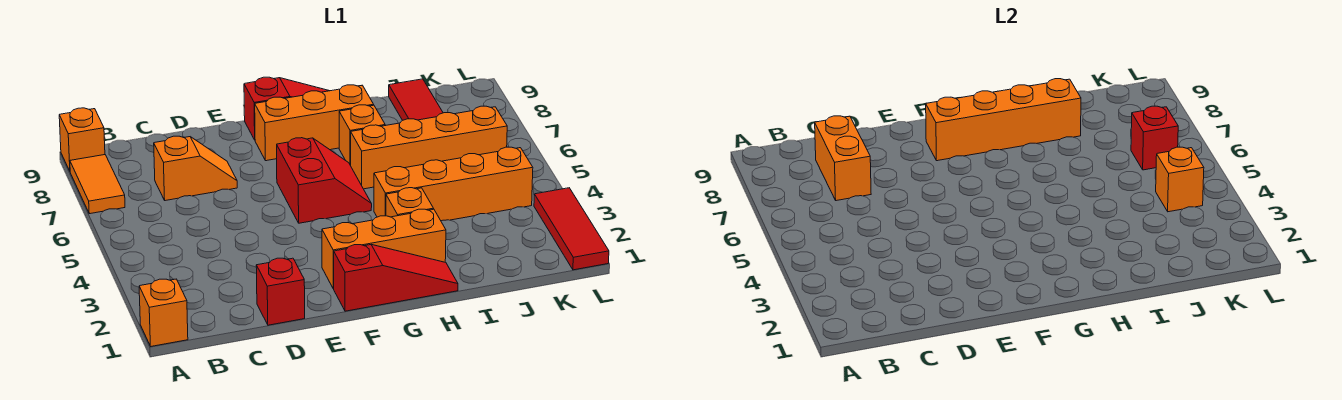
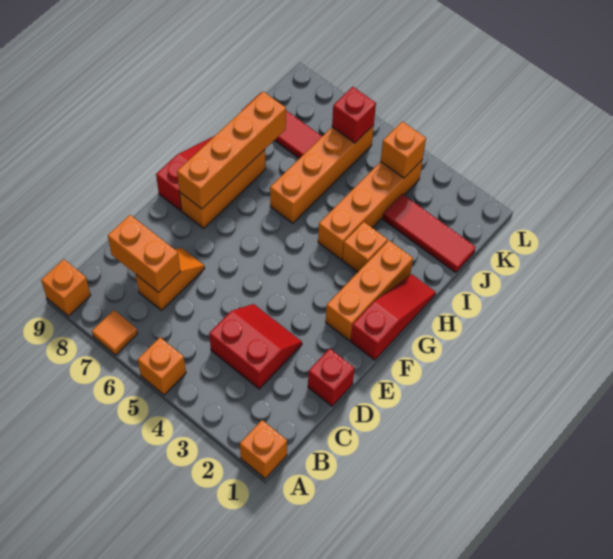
orange tile A7:A8 level 1 -> orange tile A7 level 1
red slope F5:G6 level 1 top F -> red slope C3:D4 level 1 top C
orange brick H7 level 1 -> orange brick A5 level 1
red tile L1:L3 level 1 -> red tile J1:J3 level 1

